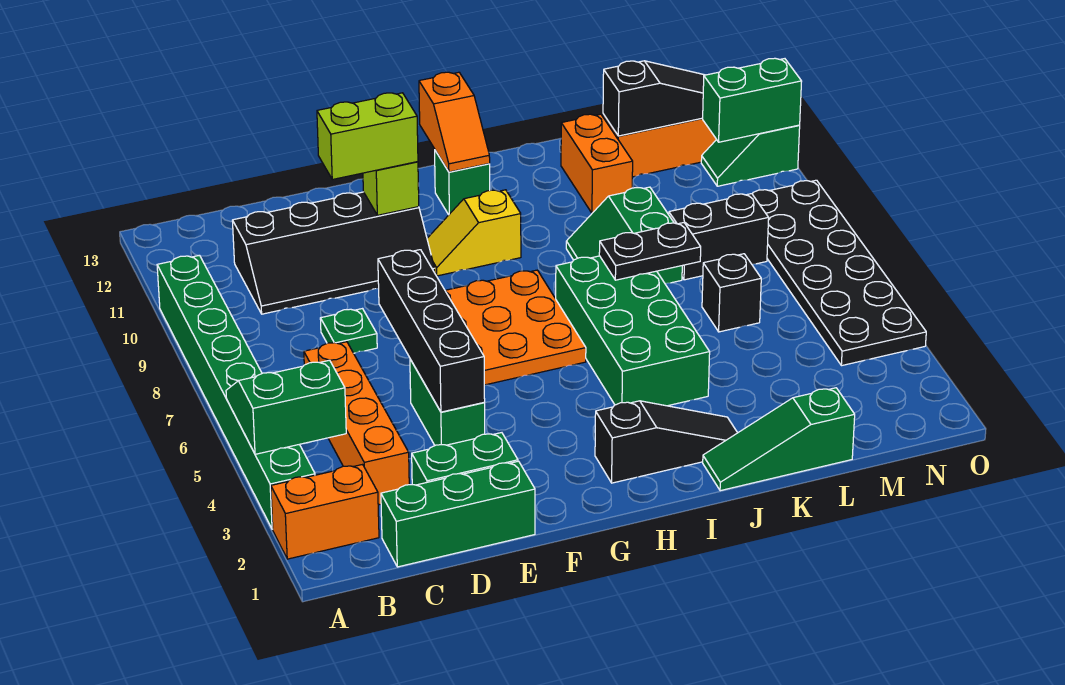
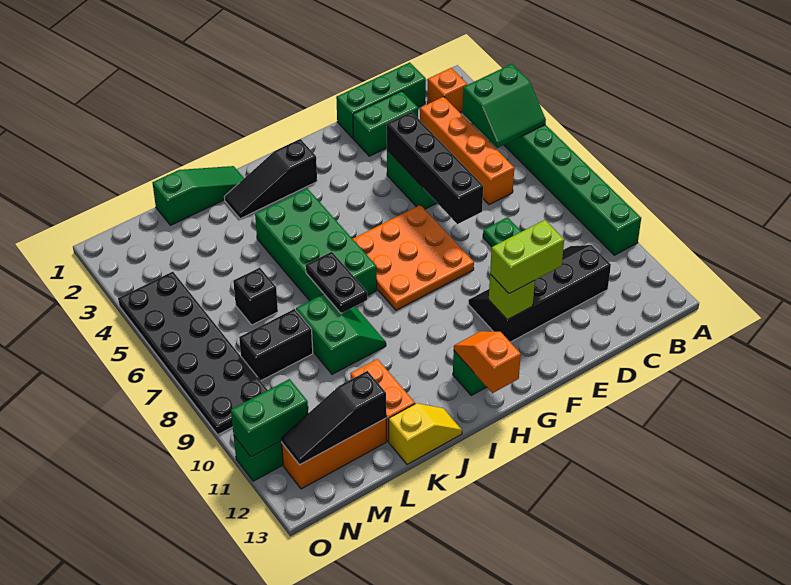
orange brick A2:B2 level 1 -> orange brick B2 level 1
yellow slope G10:H10 level 1 top H -> yellow slope J13:K13 level 1 top K
black plate J7:K7 level 2 -> black plate J7:J8 level 2

